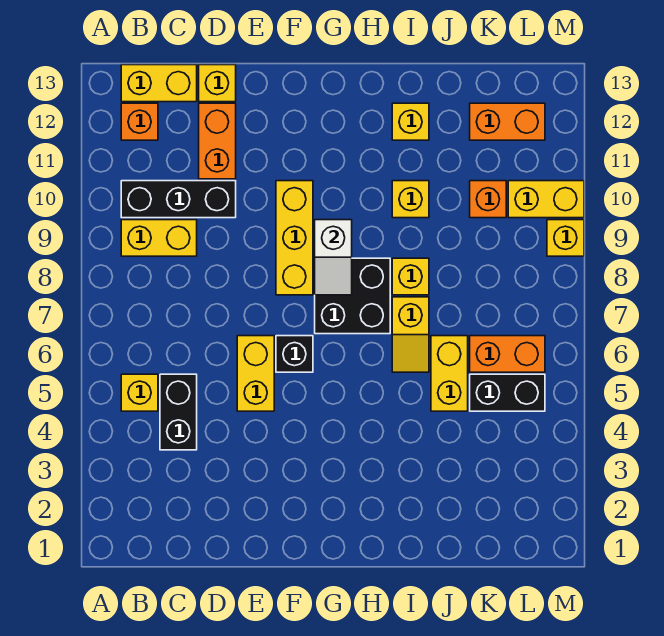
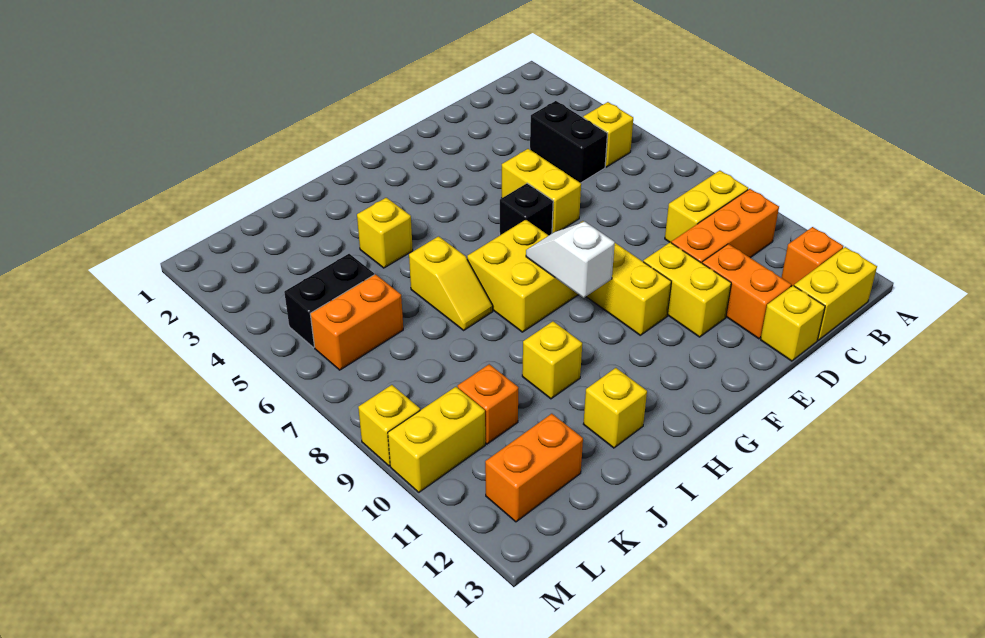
black brick B10:D10 level 1 -> orange brick B10:D10 level 1
black brick G7:H8 level 1 -> yellow brick G7:H8 level 1
yellow slope I6:I7 level 1 top 7 -> yellow slope I6:I7 level 1 top 6
yellow brick I8 level 1 -> yellow brick I4 level 1
yellow brick J5:J6 level 1 -> yellow brick E10:E11 level 1

